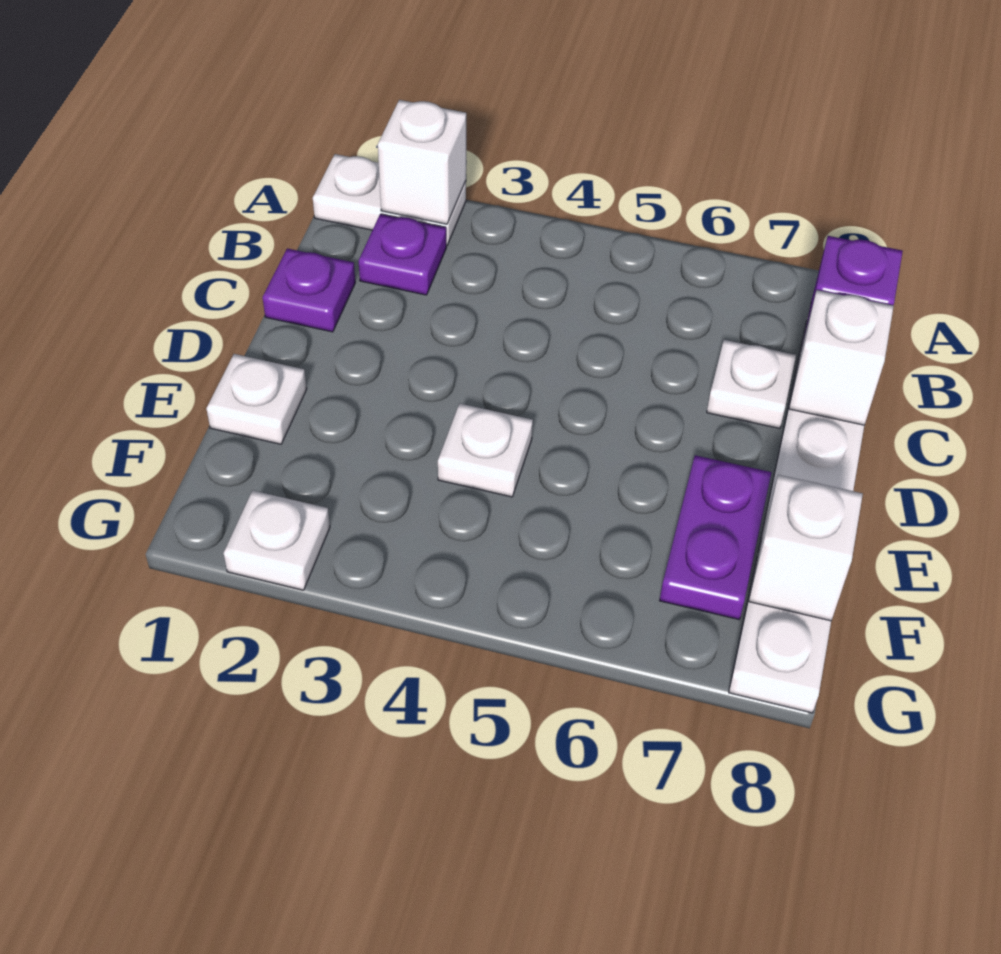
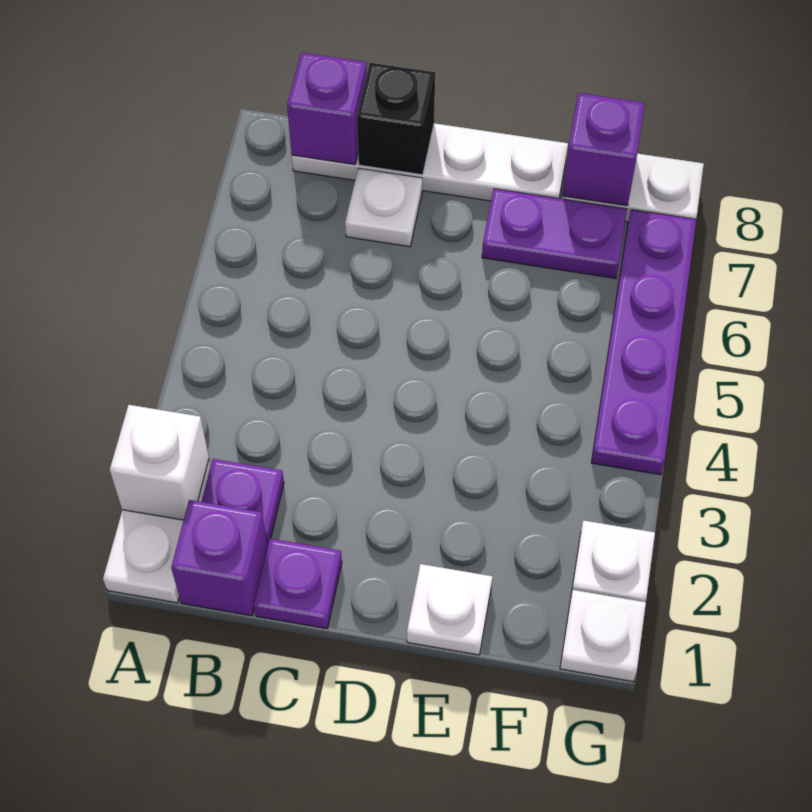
none -> purple brick B1 level 1
white brick C8 level 2 -> black brick C8 level 2
white plate E4 level 1 -> white plate G1 level 1
white brick F8 level 2 -> purple brick F8 level 2
none -> purple plate G4:G7 level 1

